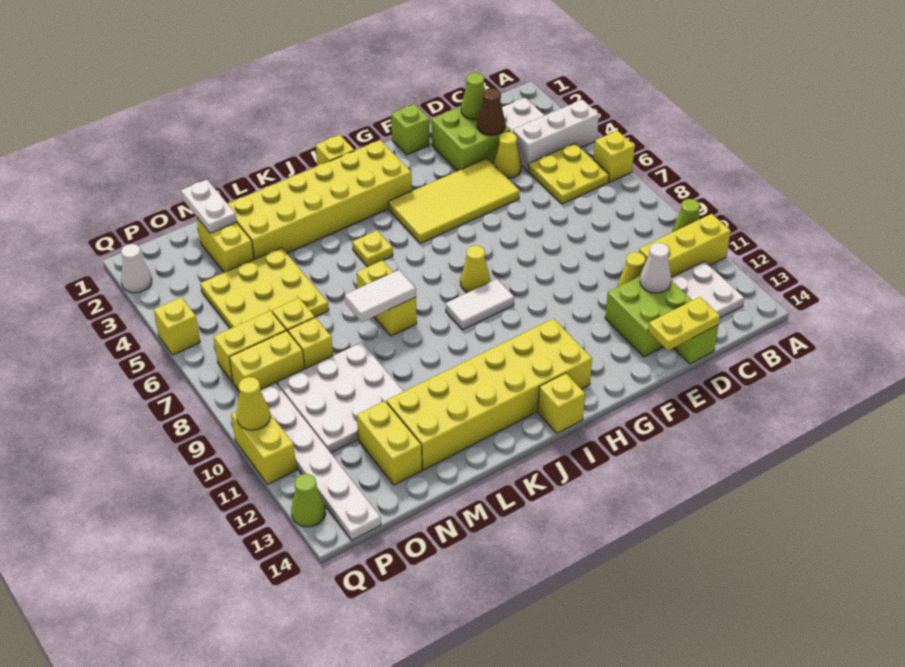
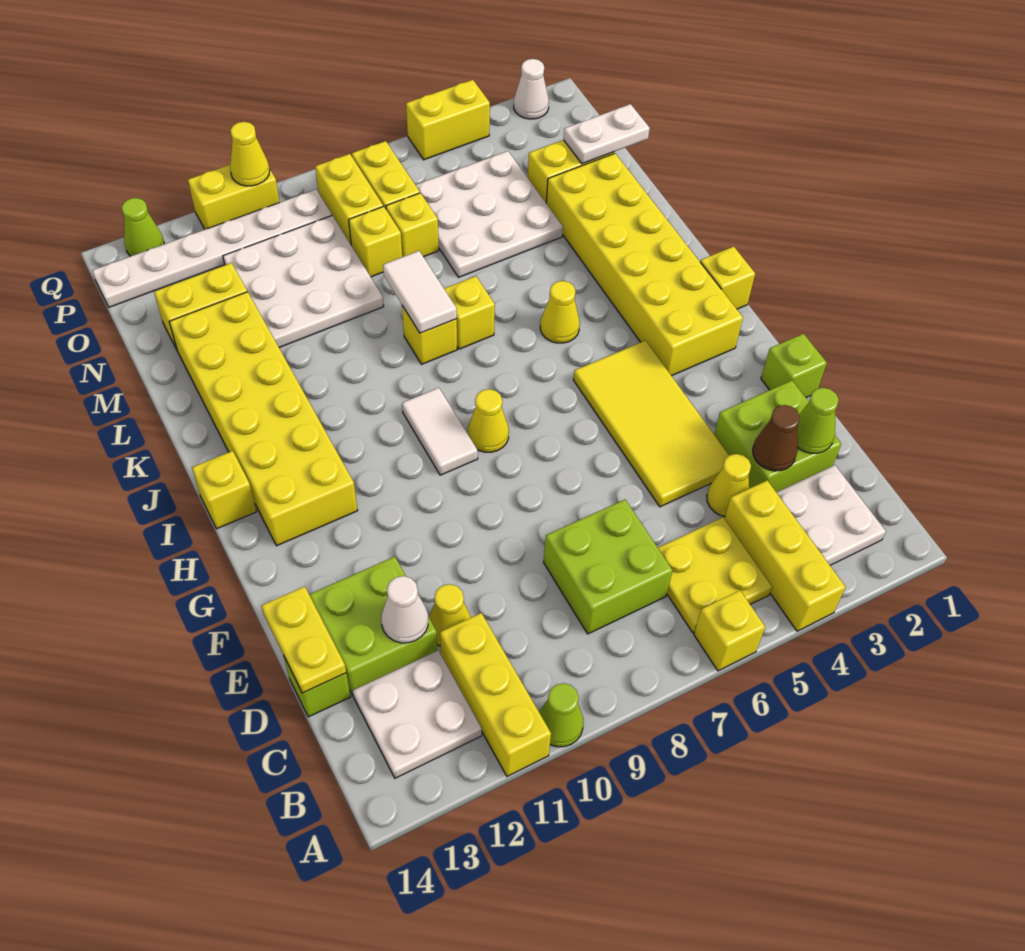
white brick A4:C4 level 1 -> yellow brick A4:C4 level 1
none -> lime brick C7:D8 level 1
yellow plate J5 level 1 -> yellow cone J5 level 1
yellow plate M4:O6 level 1 -> white plate M4:O6 level 1
yellow brick Q5 level 1 -> yellow brick Q4:Q5 level 1

